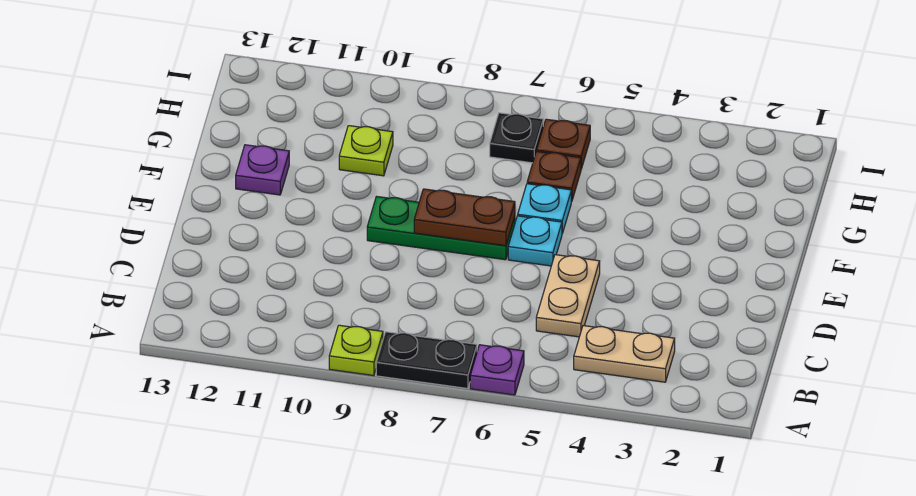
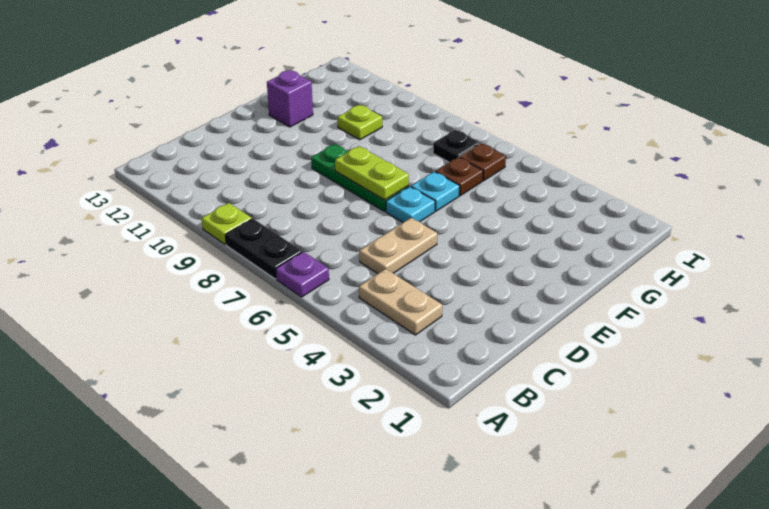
brown plate E7:E8 level 2 -> lime plate E7:E8 level 2
purple plate F12 level 1 -> purple brick F12 level 1

